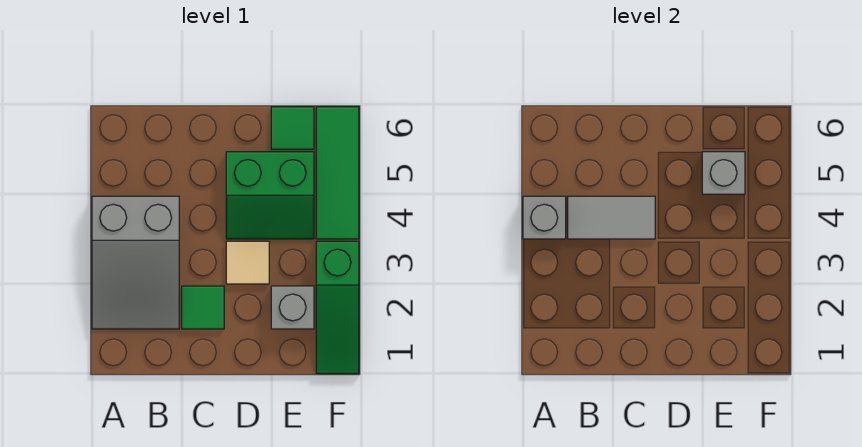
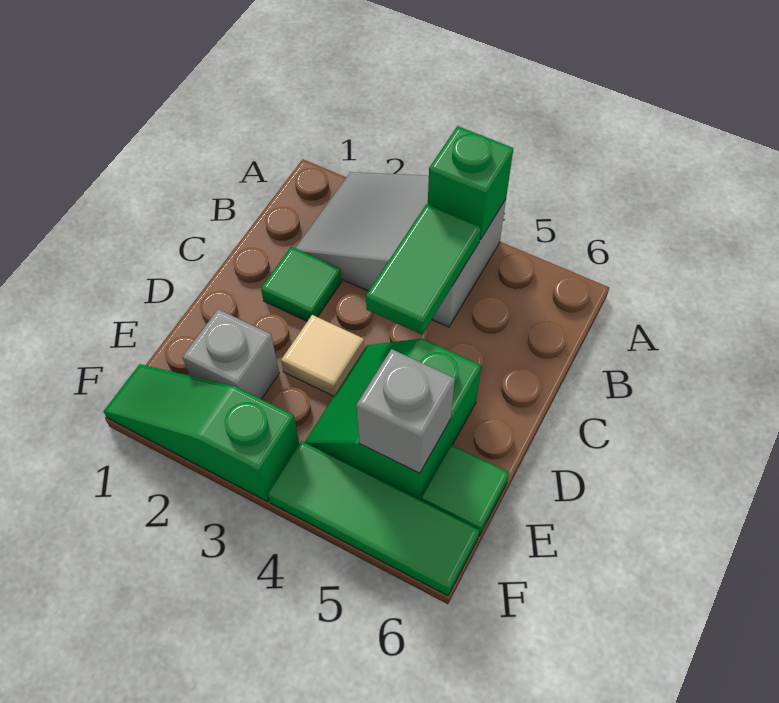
grey brick A4 level 2 -> green brick A4 level 2
grey tile B4:C4 level 2 -> green tile B4:C4 level 2

